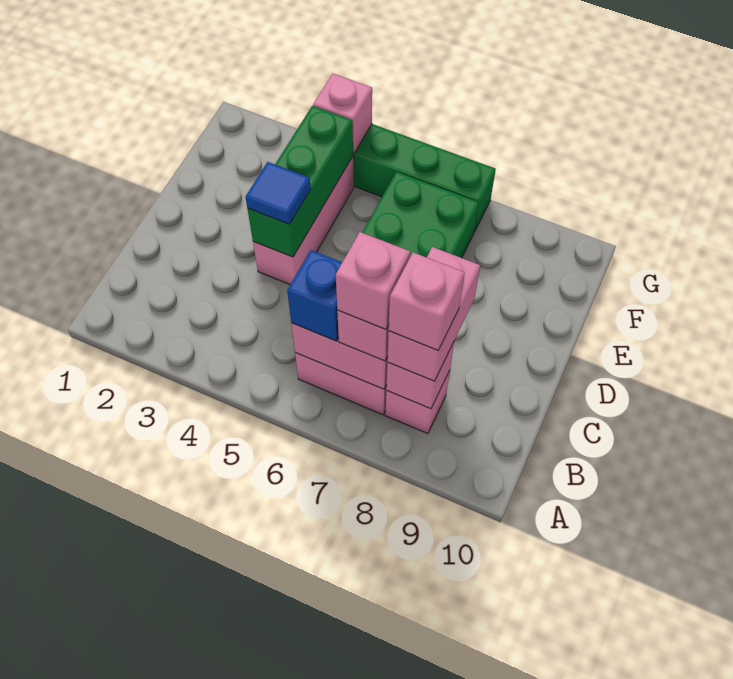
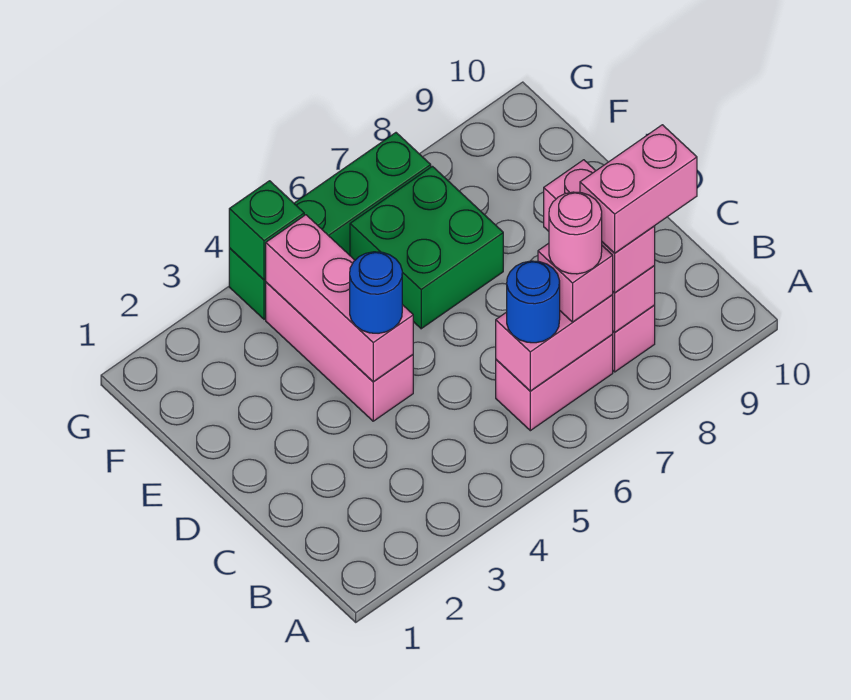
blue brick B6 level 3 -> blue round brick B6 level 3
pink brick B7 level 4 -> pink round brick B7 level 4
pink brick B8 level 4 -> pink brick B8:B9 level 4
green brick D4:F4 level 2 -> pink brick D4:F4 level 2
blue tile D4 level 3 -> blue round brick D4 level 3
pink brick G4 level 2 -> green brick G4 level 2

